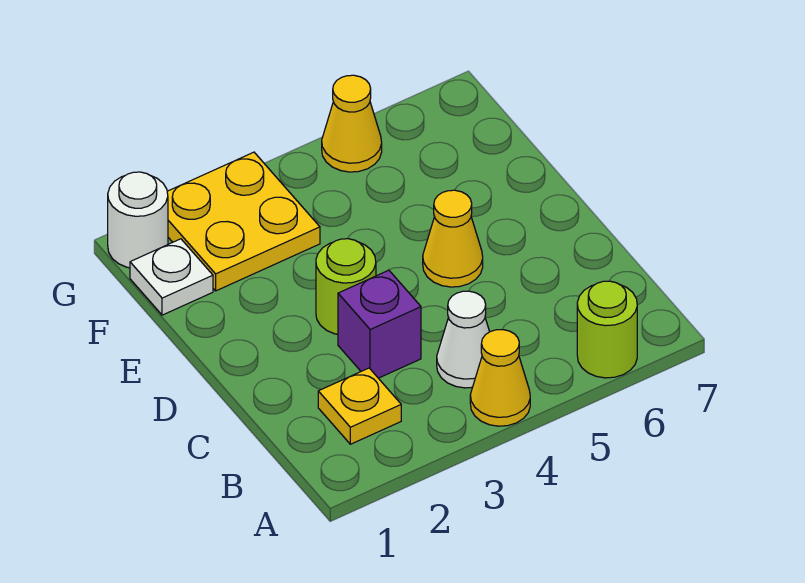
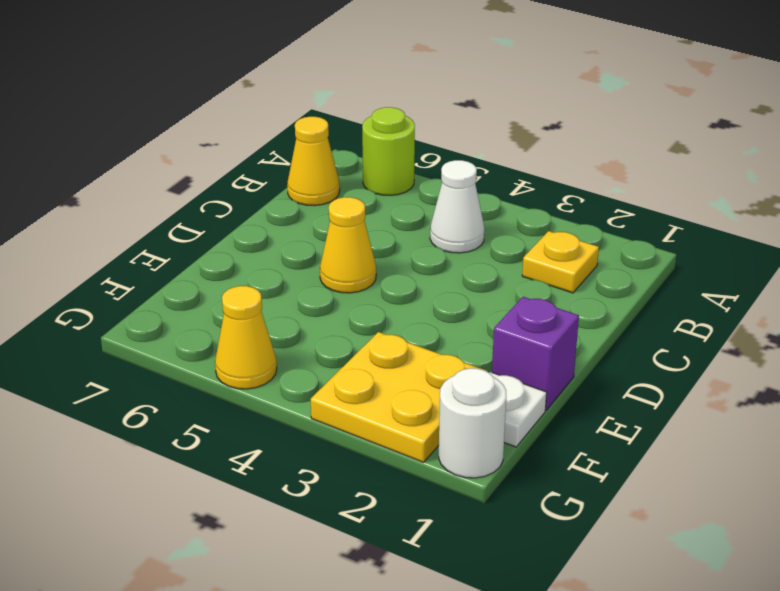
yellow cone A4 level 1 -> yellow cone B7 level 1
purple brick C3 level 1 -> purple brick E1 level 1
lime round brick D3 level 1 -> none

